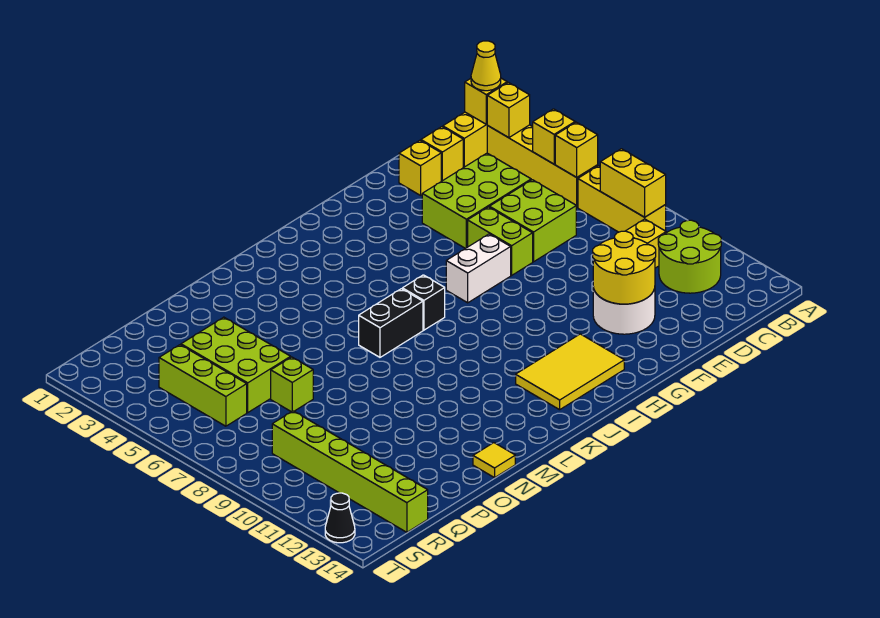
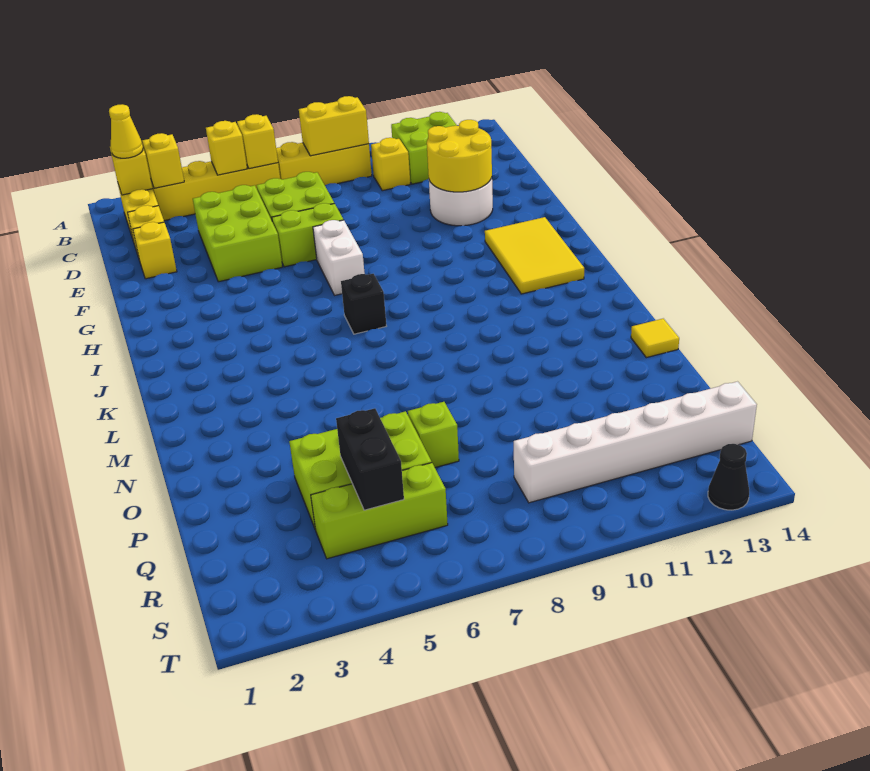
lime round brick B11:C12 level 1 -> lime brick B11:C12 level 1
black brick K7:L7 level 1 -> black brick Q5:R5 level 2
lime brick R9:R14 level 1 -> white brick R9:R14 level 1

